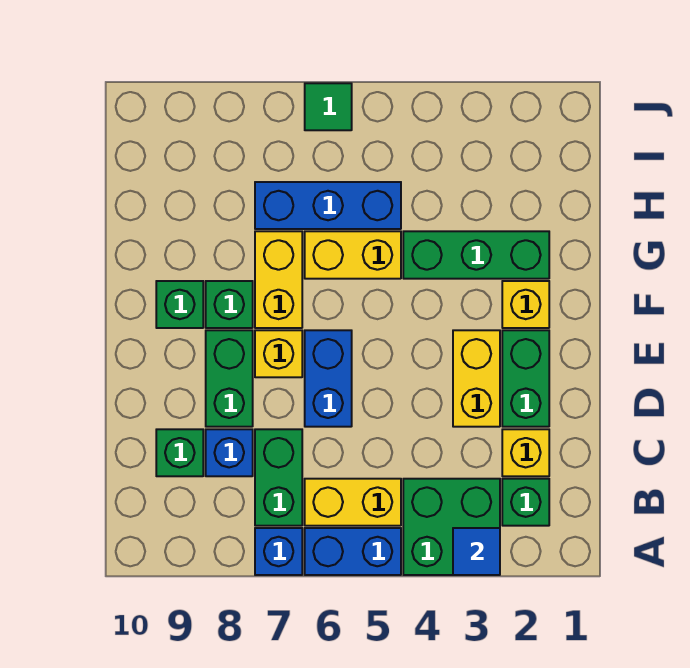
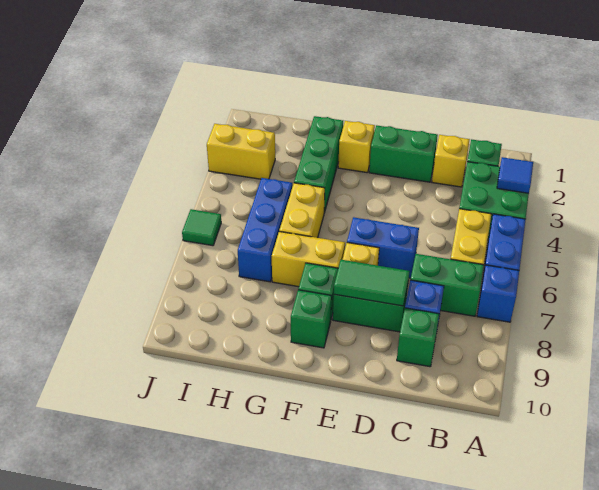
yellow brick D3:E3 level 1 -> yellow brick I3:J3 level 1
none -> green tile D8:E8 level 2

